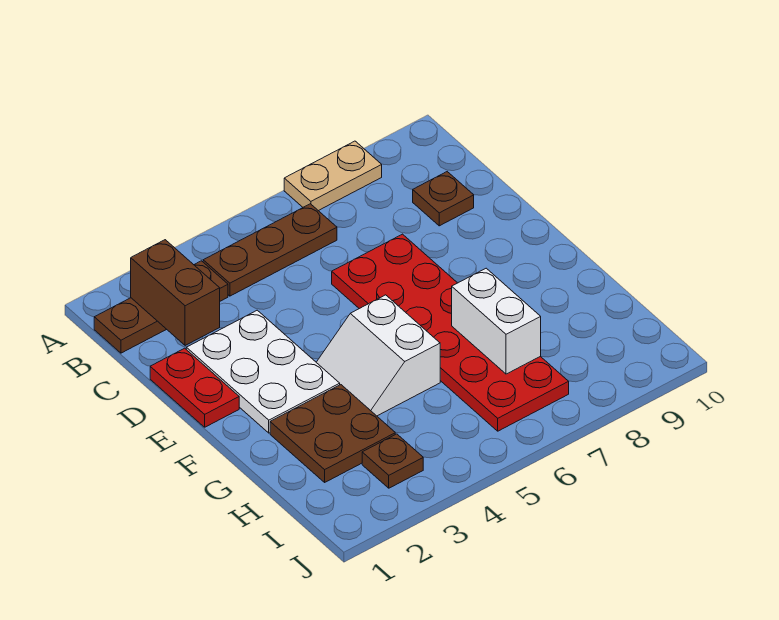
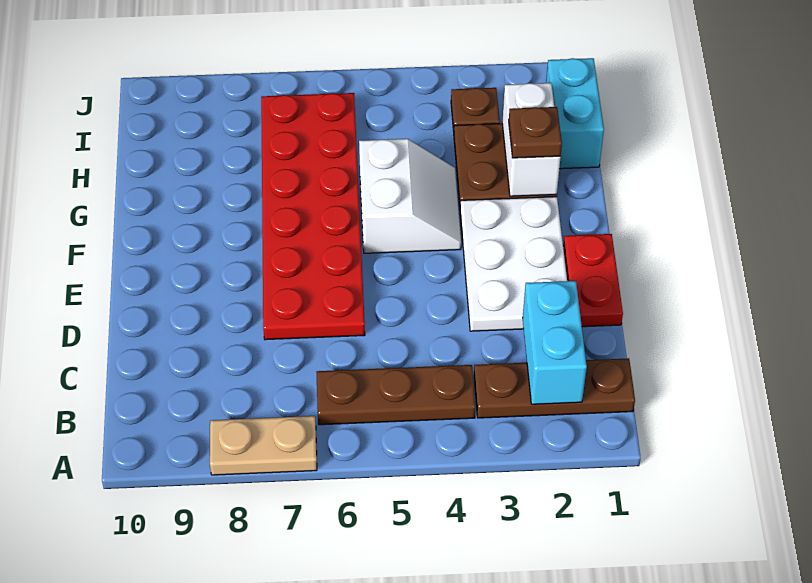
brown brick B2:C2 level 2 -> cyan brick B2:C2 level 2
brown plate C9 level 1 -> brown plate G2 level 3
white brick G7:H7 level 2 -> white brick G2:H2 level 2
none -> cyan brick H1:I1 level 1

